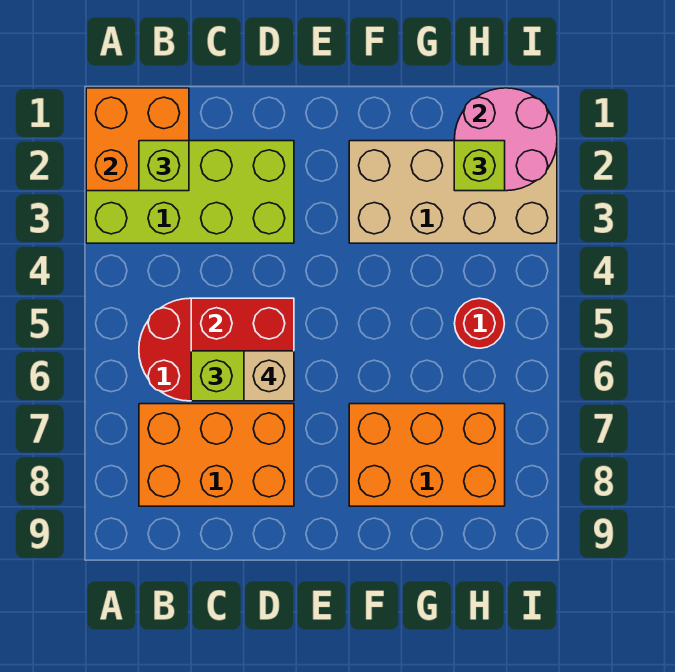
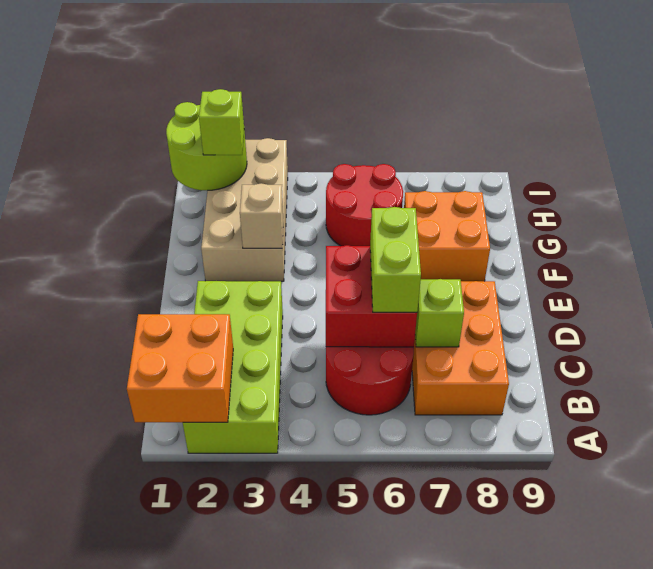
lime brick B2 level 3 -> lime brick C7 level 2
tan brick D6 level 4 -> tan brick F3 level 2
orange brick F7:H8 level 1 -> orange brick F7:G8 level 1
pink round brick H1:I2 level 2 -> lime round brick H1:I2 level 2
red round brick H5 level 1 -> red round brick G5:H6 level 1

